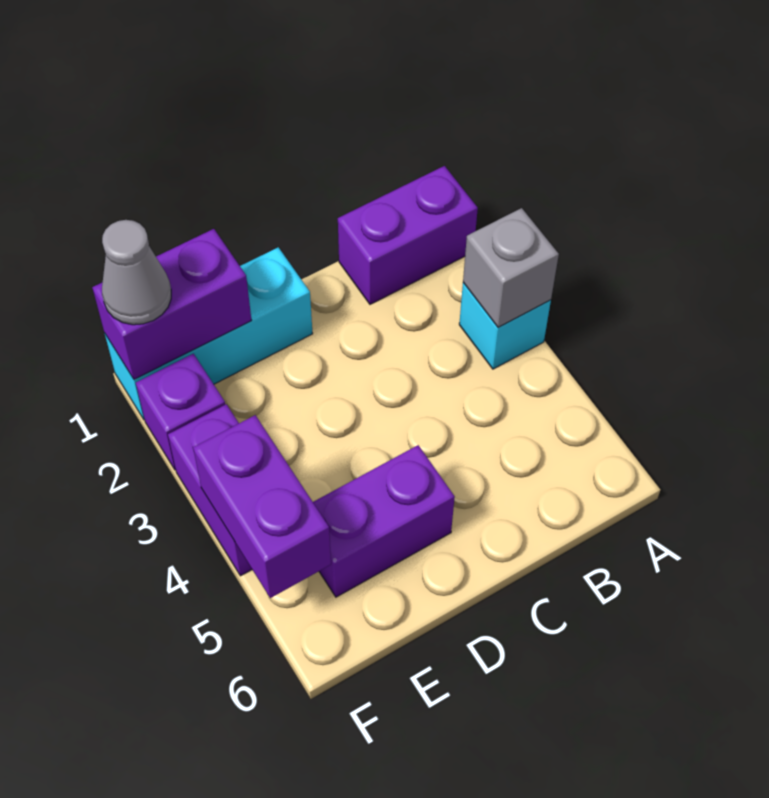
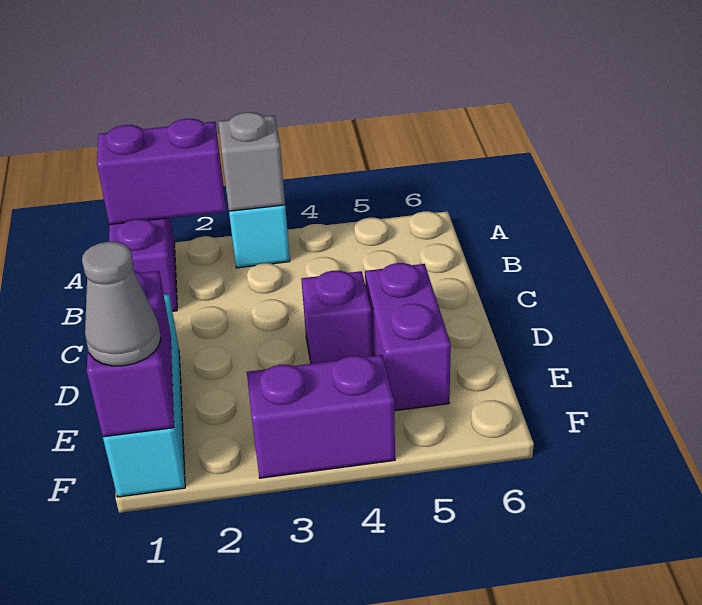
purple brick F2 level 1 -> purple brick D4 level 1
purple brick F4:F5 level 2 -> purple brick A1:A2 level 2

